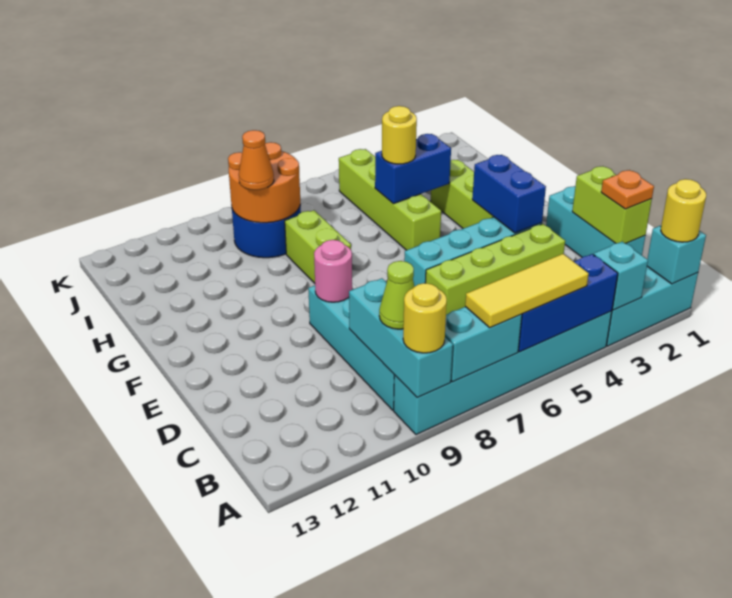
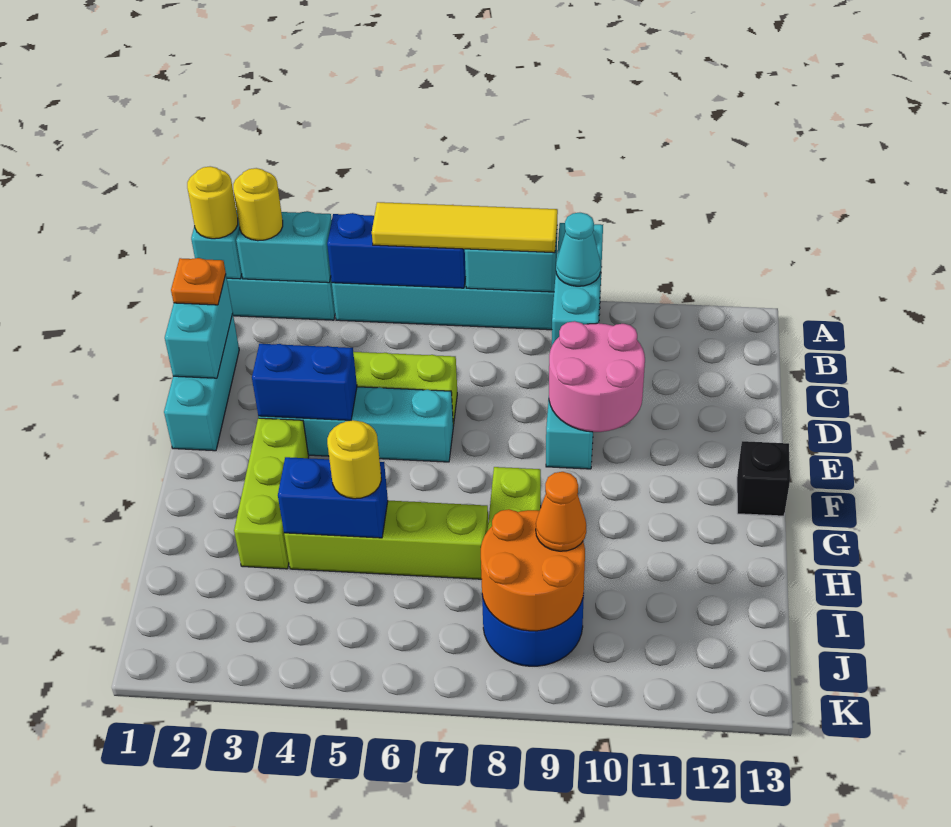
cyan brick A3 level 2 -> cyan brick A2:A3 level 2
yellow tile A5:A7 level 3 -> yellow tile A5:A8 level 3
yellow round brick A9 level 3 -> yellow round brick A2 level 3
lime cone B9 level 3 -> cyan cone B9 level 3
lime brick C1:D1 level 2 -> cyan brick C1:D1 level 2
blue brick E3:F3 level 2 -> blue brick E3:E4 level 2
pink round brick E9 level 2 -> pink round brick D9:E10 level 2
none -> black brick F13 level 1
lime brick G5:J5 level 1 -> lime brick H4:H7 level 1

